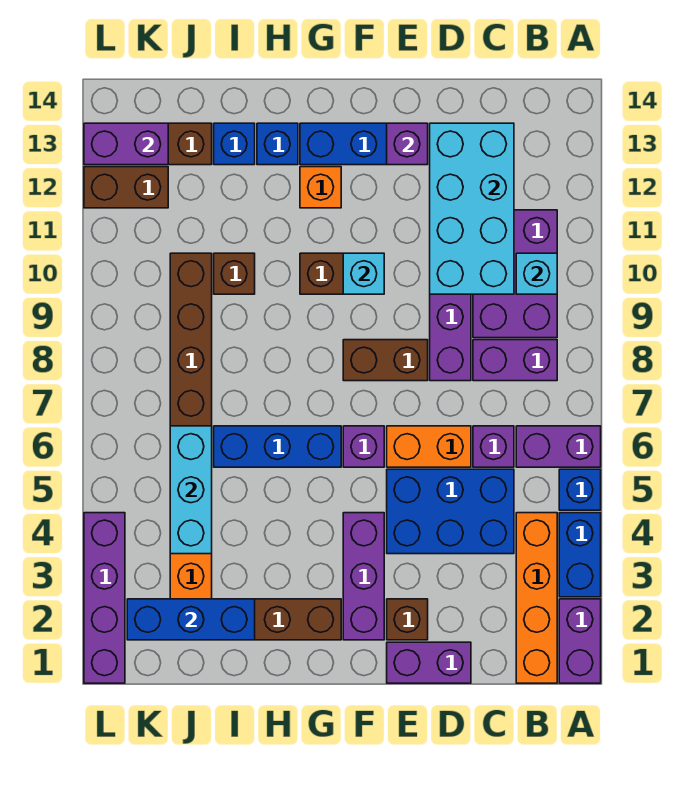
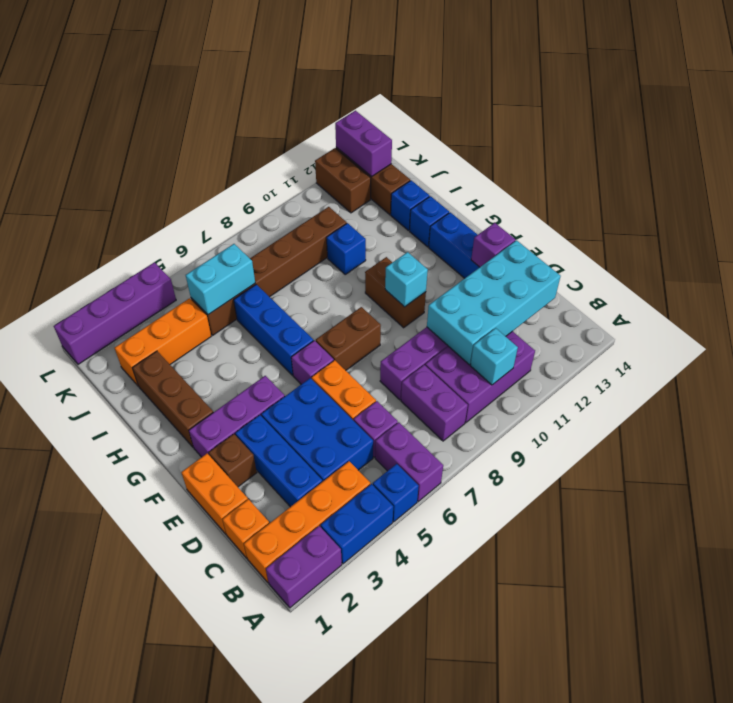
purple brick D1:E1 level 1 -> orange brick D1:E1 level 1
brown brick E8:F8 level 1 -> brown brick F7:F8 level 1
orange brick G12 level 1 -> orange brick C1 level 1
blue brick I2:K2 level 2 -> blue brick C3:E3 level 1
brown brick I10 level 1 -> blue brick I10 level 1
cyan brick J4:J6 level 2 -> cyan brick J5:J6 level 2

